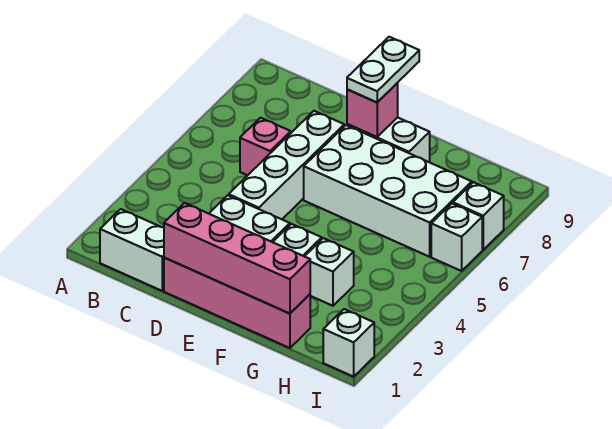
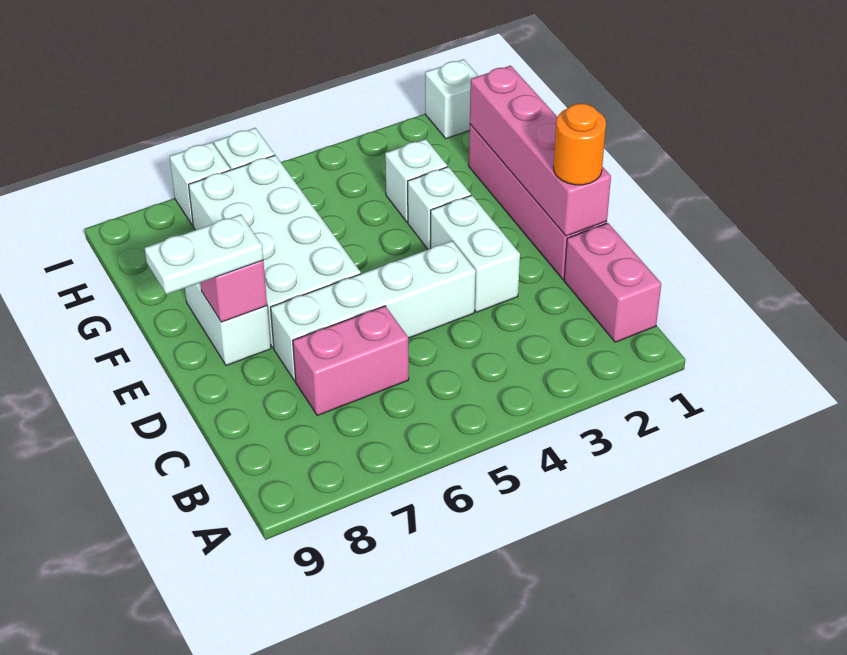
white brick B1:C1 level 1 -> pink brick B1:C1 level 1
pink brick C6 level 1 -> pink brick C6:C7 level 1
none -> orange round brick D1 level 3

